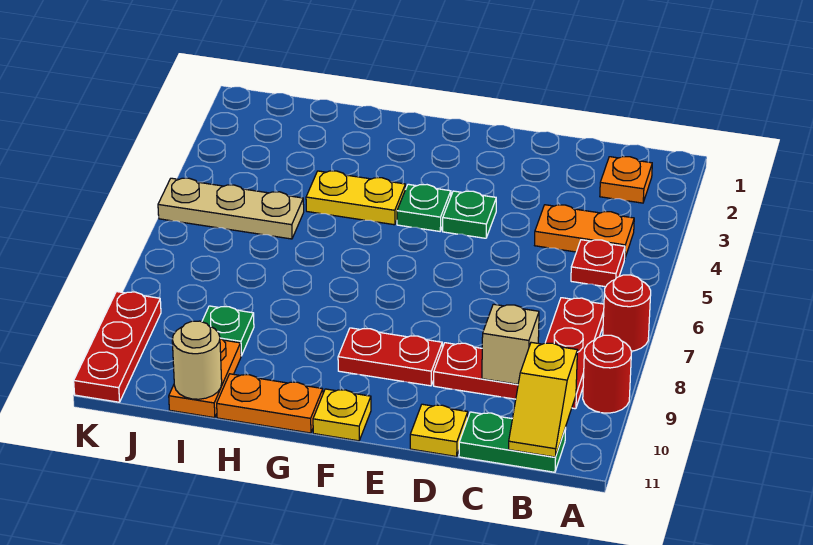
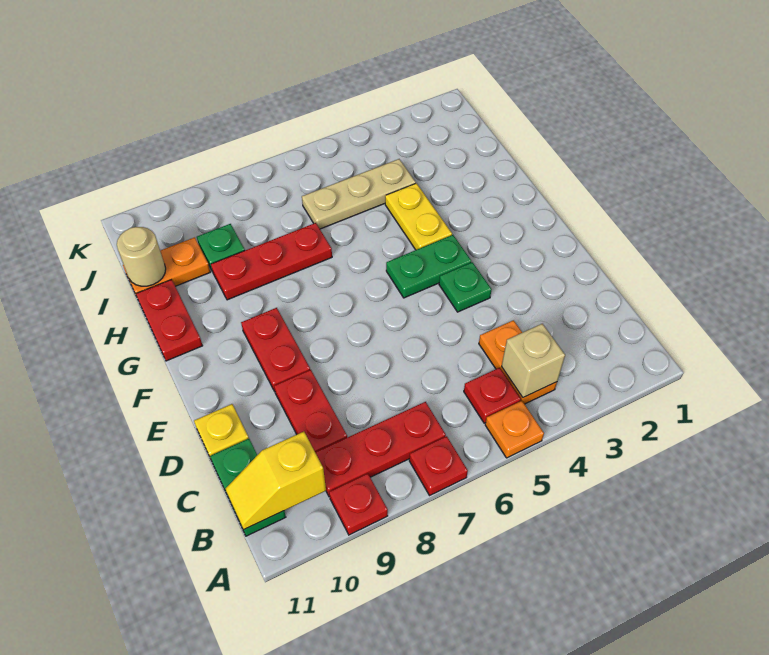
red round brick A7 level 1 -> red plate A7 level 1
red round brick A9 level 1 -> red plate A9 level 1
orange plate B2 level 1 -> orange plate A5 level 1
tan brick C9 level 2 -> tan brick B4 level 2
green plate F4 level 1 -> green plate F4:F5 level 1
yellow plate F11 level 1 -> none
orange plate G11:H11 level 1 -> red plate G11:H11 level 1
tan plate I5:K5 level 1 -> tan plate I4:I6 level 1
red plate K9:K11 level 1 -> red plate H7:H9 level 1

